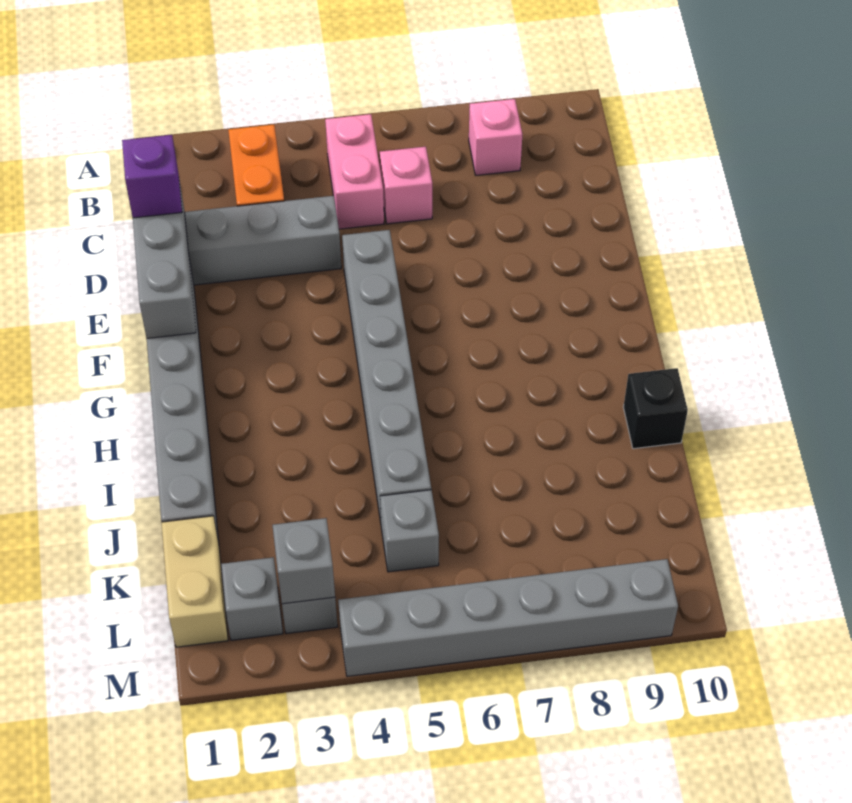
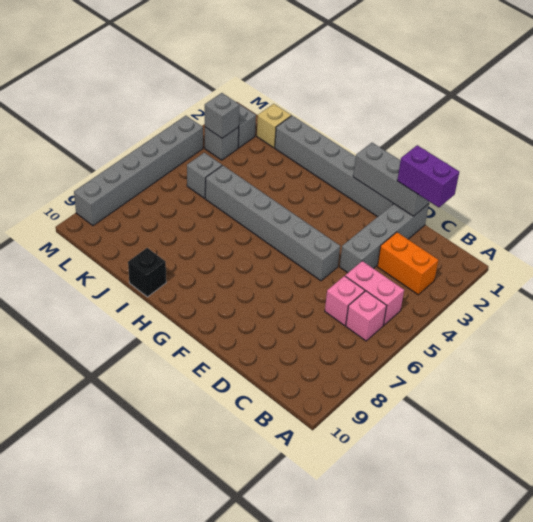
pink brick B8 level 1 -> pink brick B6 level 1
purple brick D1 level 3 -> purple brick C1:D1 level 3
tan brick K1:L1 level 1 -> tan brick K1 level 1

